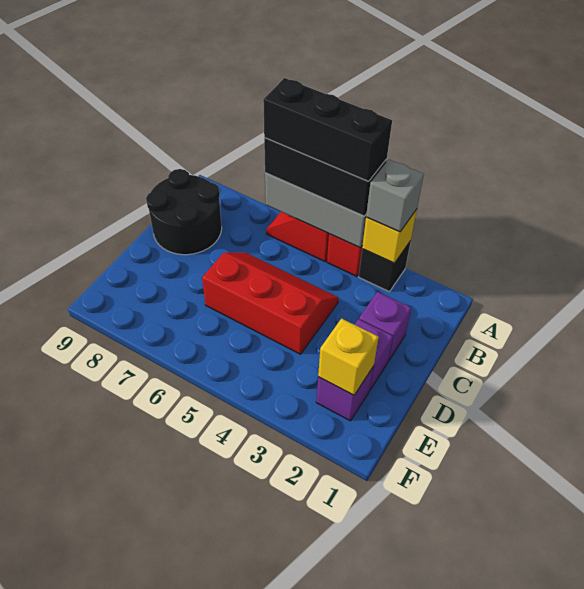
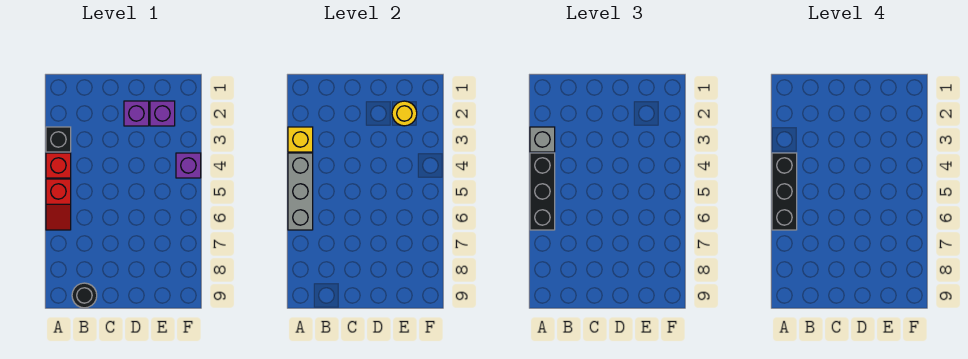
black round brick B8:C9 level 1 -> black round brick B9 level 1
purple brick C2 level 1 -> purple brick F4 level 1
red slope C4:D6 level 1 top D -> none
yellow brick E2 level 2 -> yellow round brick E2 level 2

